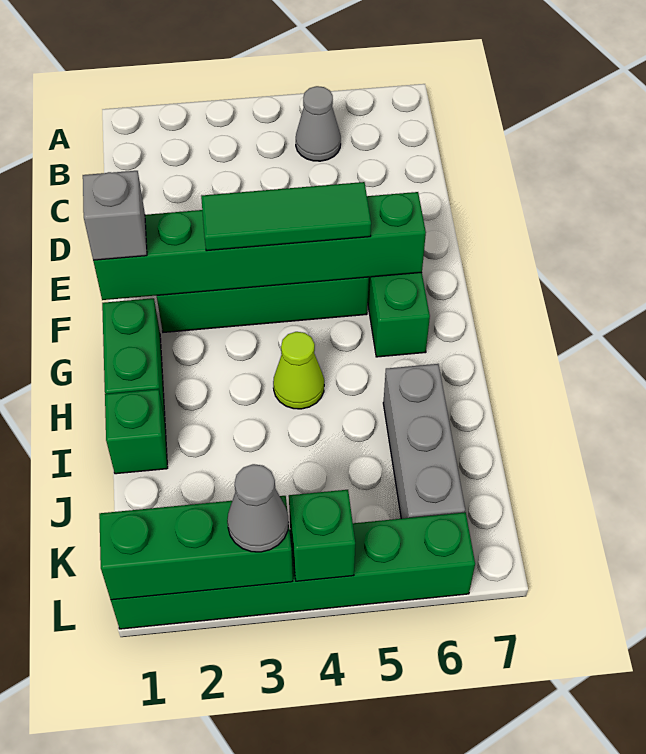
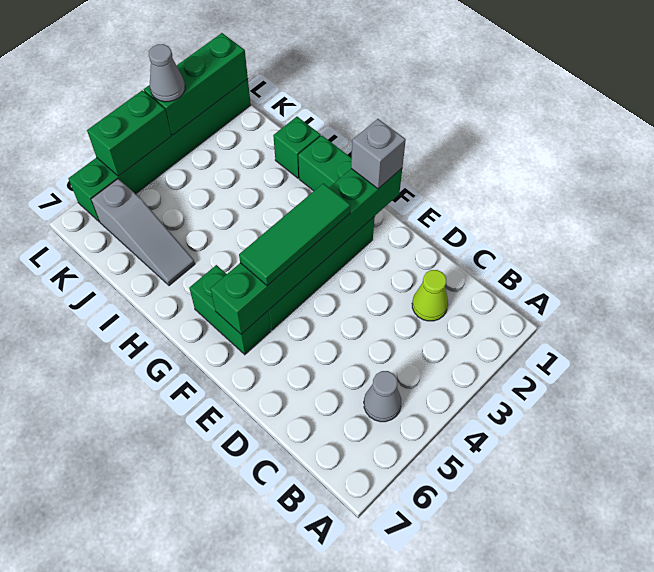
lime cone H4 level 1 -> lime cone C2 level 1
grey brick I6:K6 level 1 -> grey slope I6:K6 level 1 top K
green brick L4 level 2 -> green brick L4:L5 level 2

